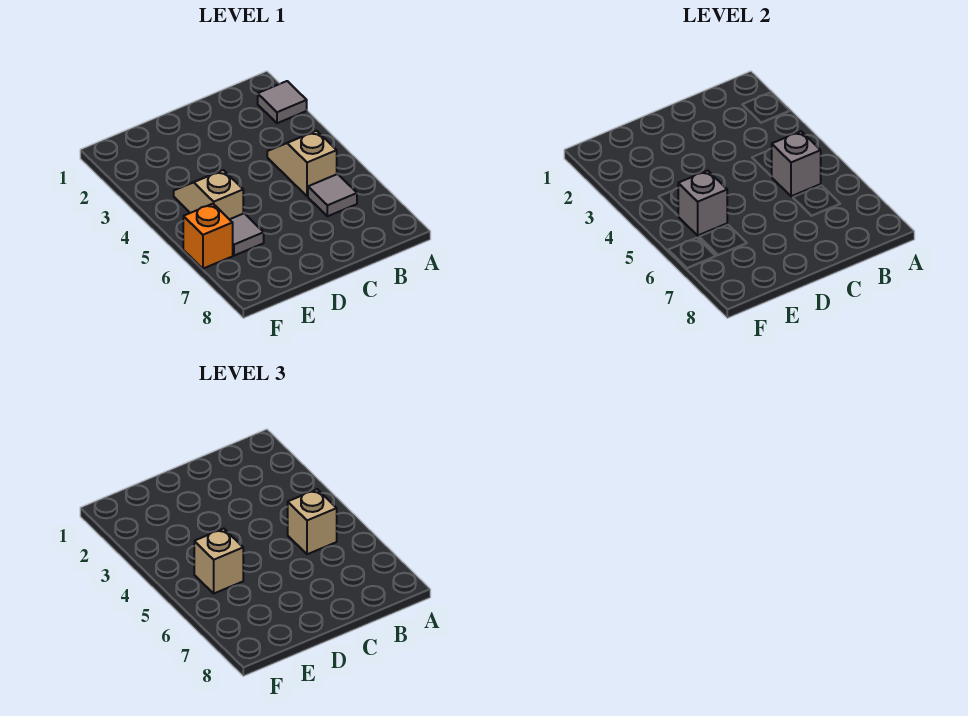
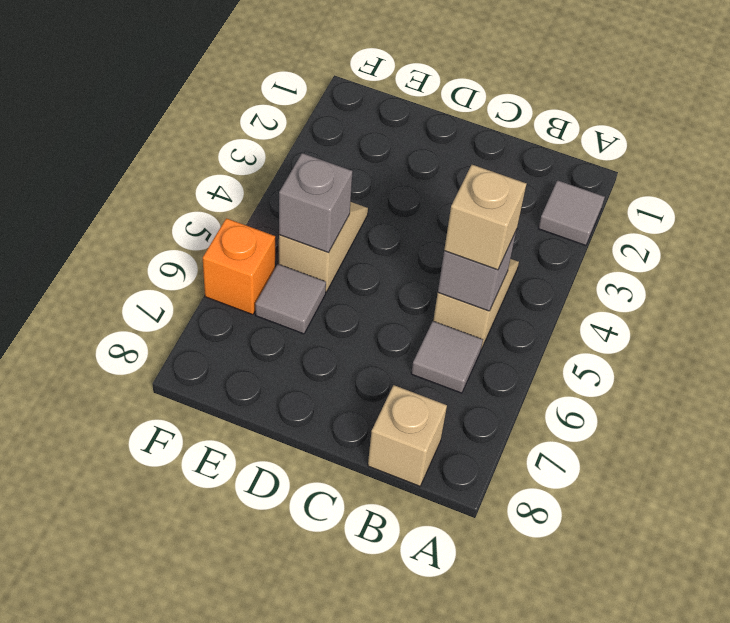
tan brick E5 level 3 -> tan brick B8 level 1

